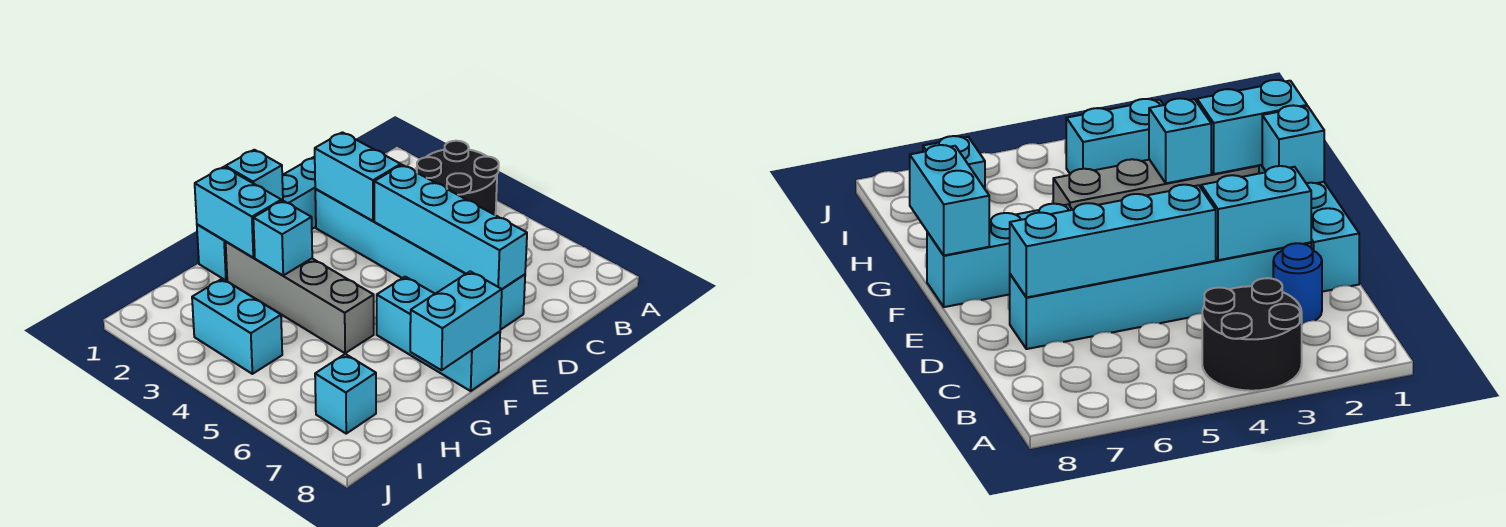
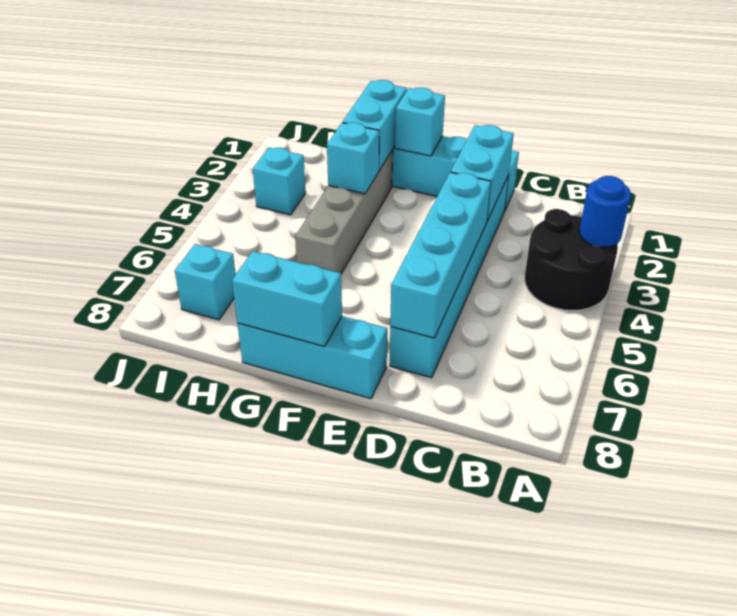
blue round brick C2 level 1 -> blue round brick A3 level 2
cyan brick F6:F8 level 1 -> cyan brick E8:G8 level 1
cyan brick I3:I4 level 1 -> cyan brick I3 level 1

